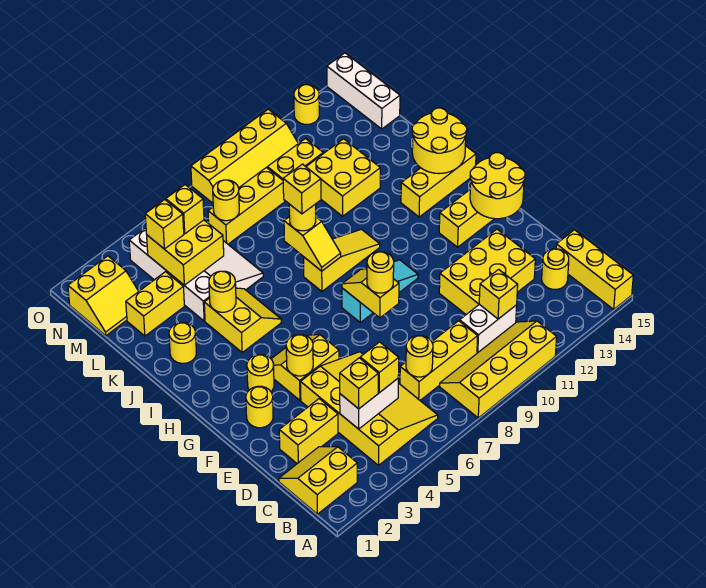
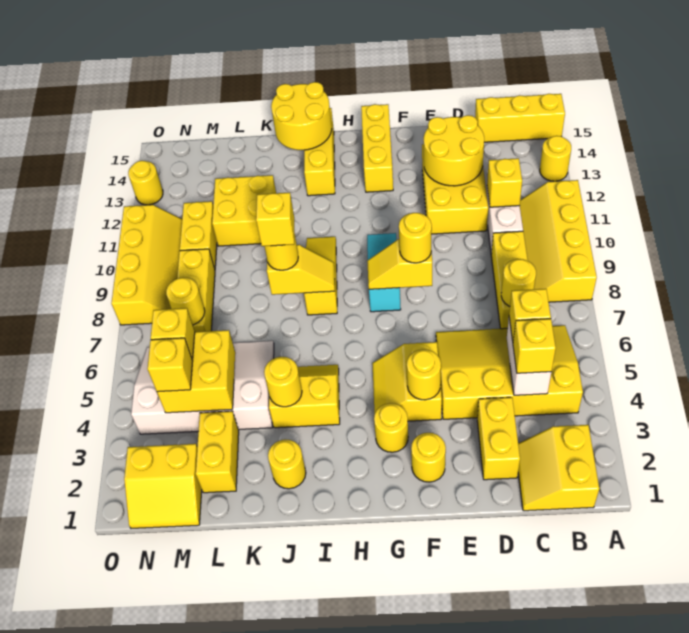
yellow round brick C14 level 1 -> yellow round brick A13 level 1
yellow round brick F14:G15 level 2 -> yellow round brick D12:E13 level 2
yellow slope M1:N2 level 1 top N -> yellow slope M1:N2 level 1 top 2
white brick M15:O15 level 1 -> none

